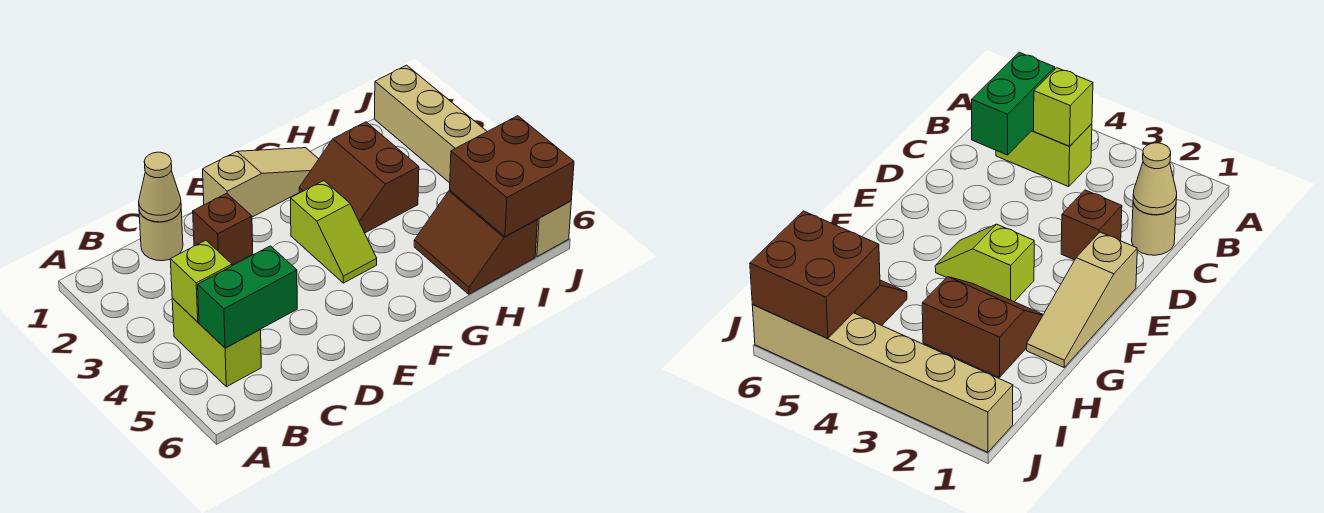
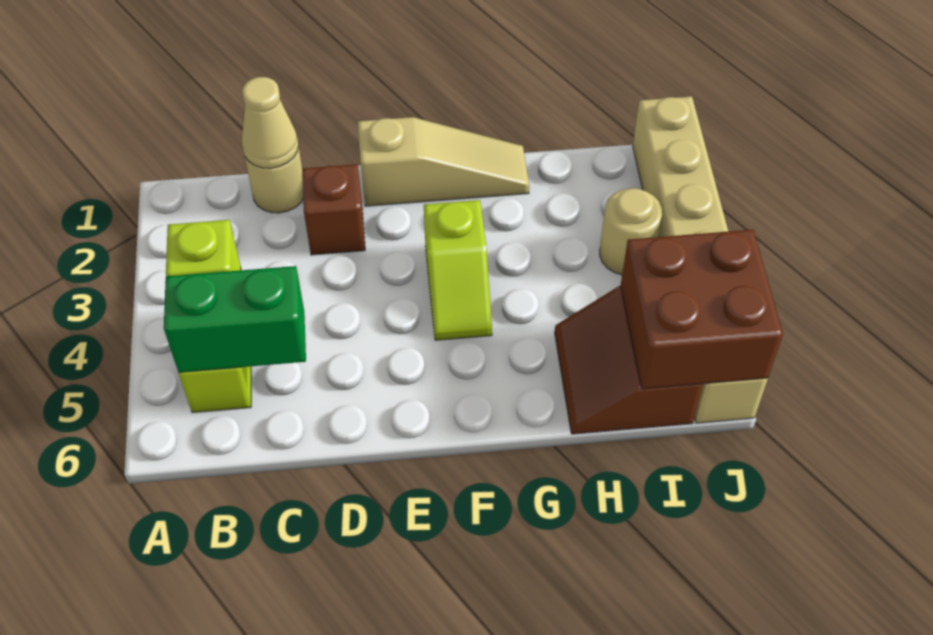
brown slope G2:H3 level 1 top H -> none
none -> tan round brick I3 level 1

